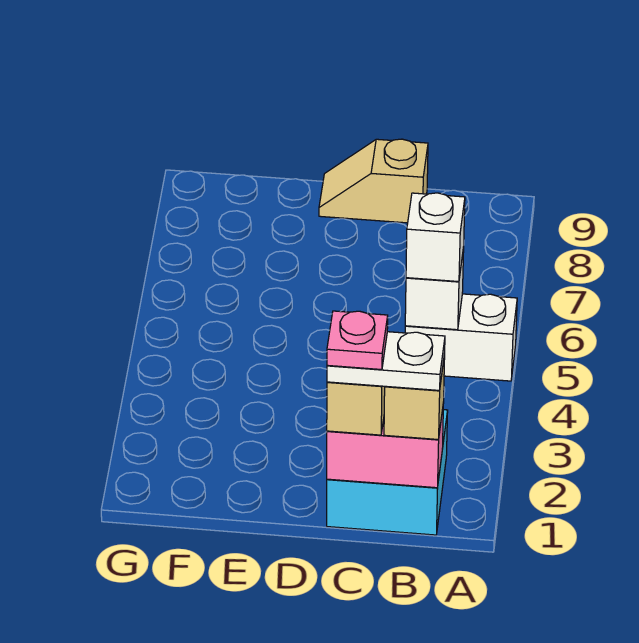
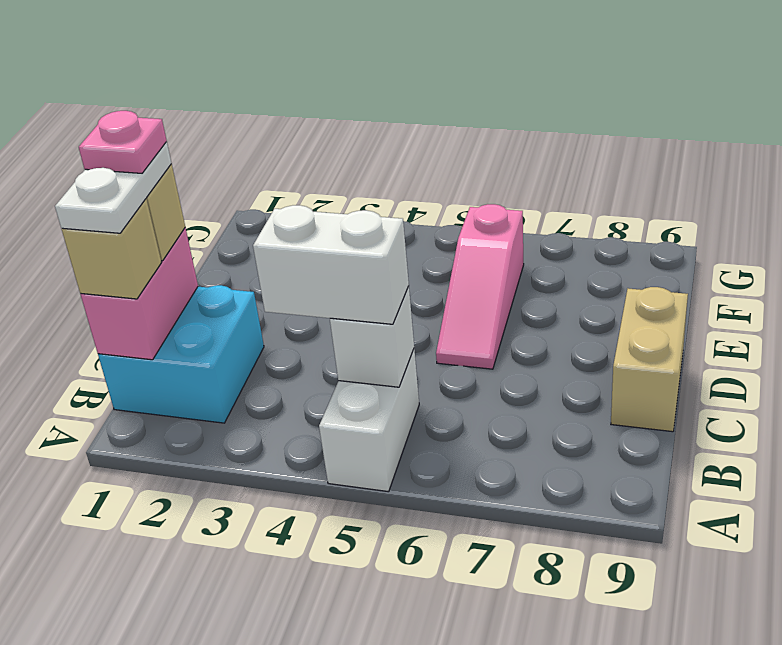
white brick B5 level 3 -> white brick B4:B5 level 3
tan slope C9:D9 level 1 top C -> tan brick C9:D9 level 1
none -> pink slope D6:F6 level 1 top F

